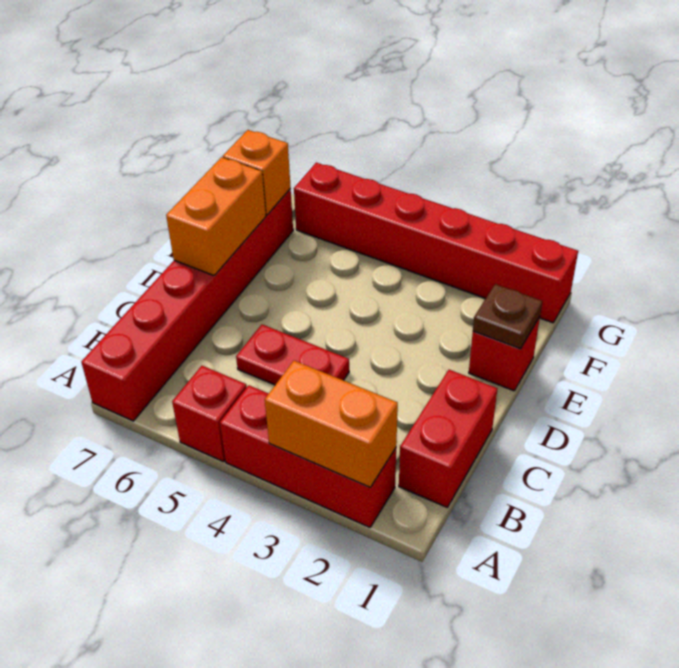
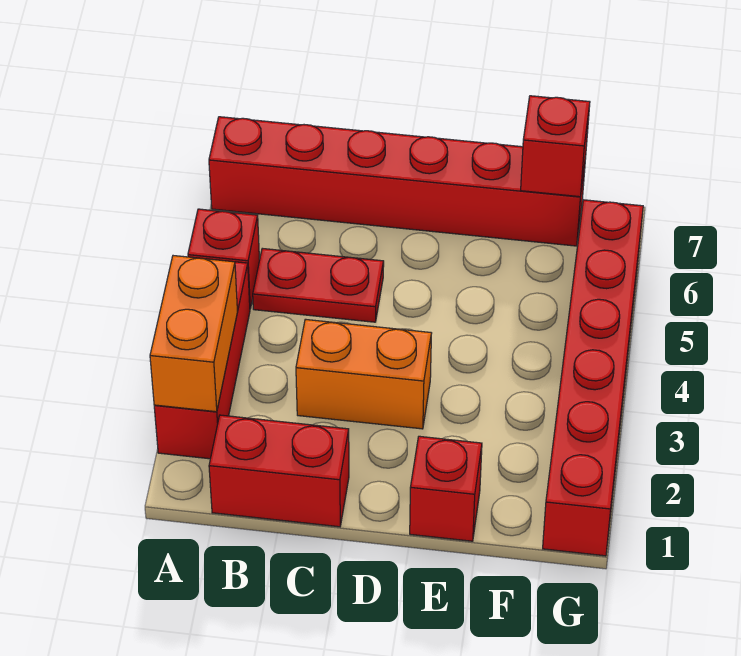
red plate C4:C5 level 1 -> red plate B5:C5 level 1
orange brick D7:E7 level 2 -> orange brick C3:D3 level 1
brown plate E1 level 2 -> none
orange brick F7 level 2 -> red brick F7 level 2

